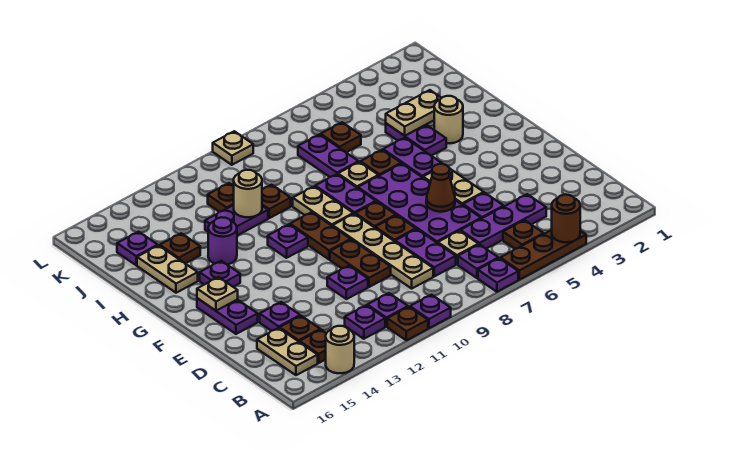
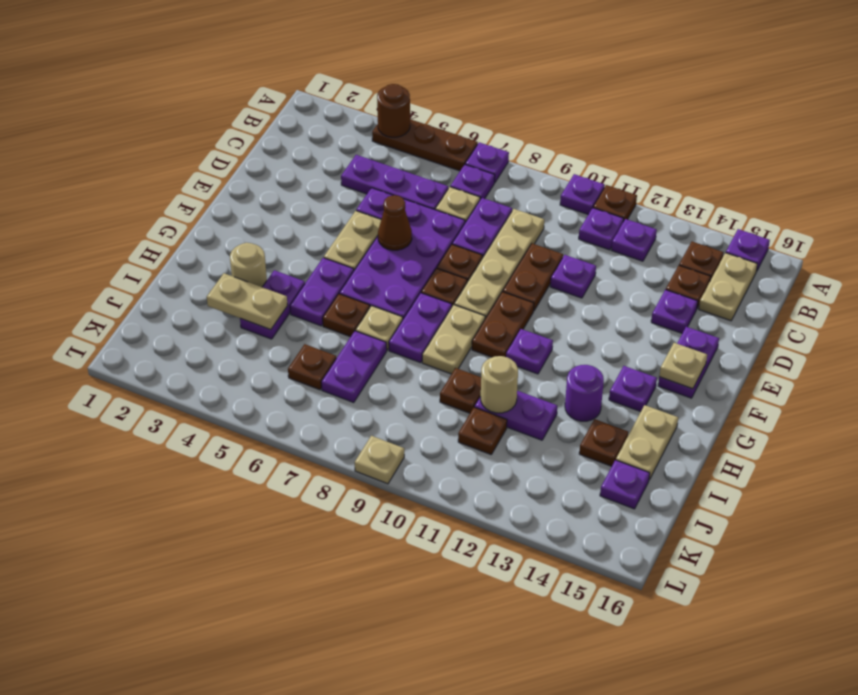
tan round brick A14 level 1 -> none
none -> purple plate A15 level 1
brown plate B5 level 1 -> none

